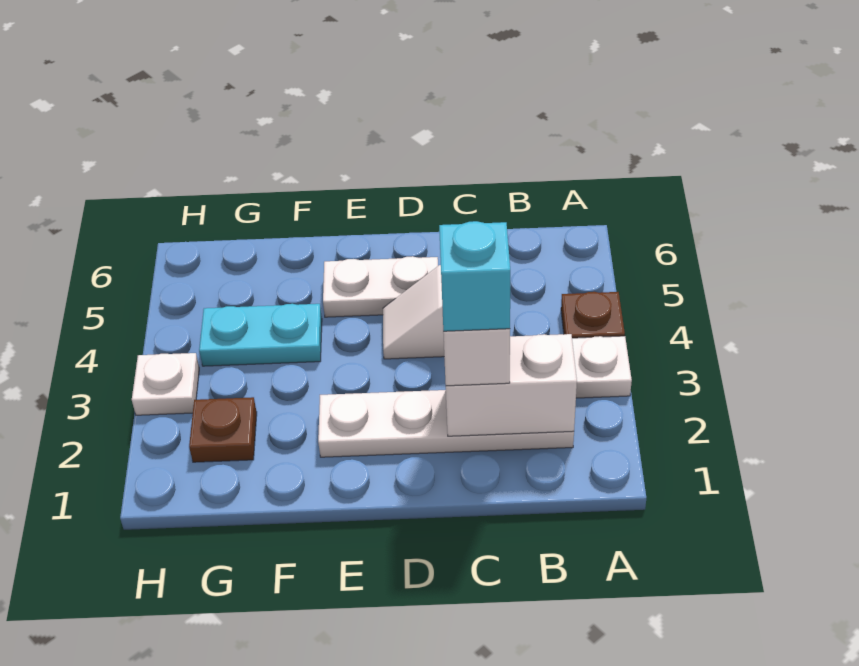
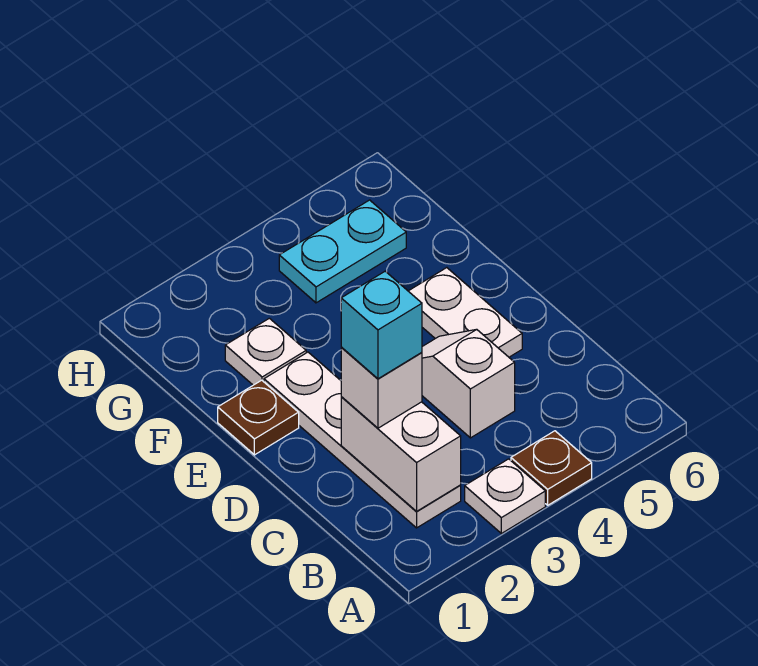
cyan plate F4:G4 level 1 -> cyan plate G4:G5 level 1
brown plate G2 level 1 -> brown plate E1 level 1
white plate H3 level 1 -> white plate F2 level 1

